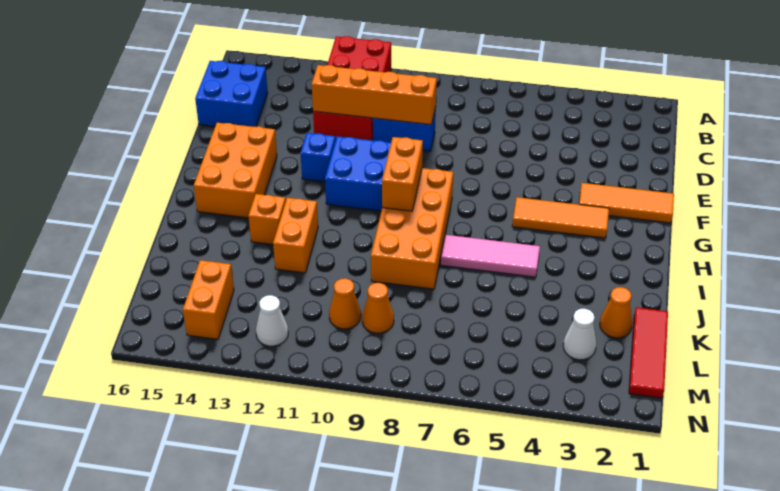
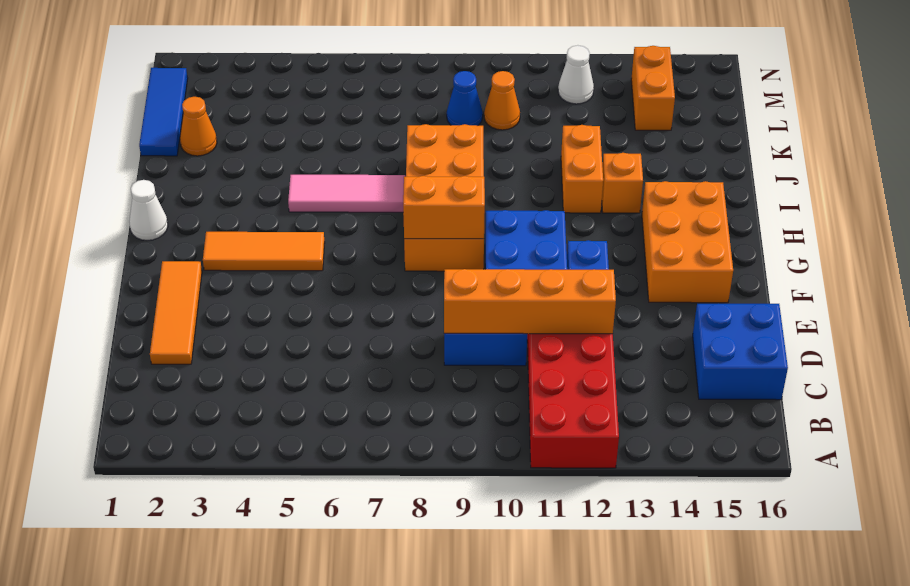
orange tile F1:F3 level 1 -> orange tile D2:F2 level 1
orange brick G9:H9 level 2 -> orange brick G8:G9 level 2
red tile K1:M1 level 1 -> blue tile K1:M1 level 1
white cone L3 level 1 -> white cone H1 level 1
orange cone L9 level 1 -> blue cone L9 level 1

